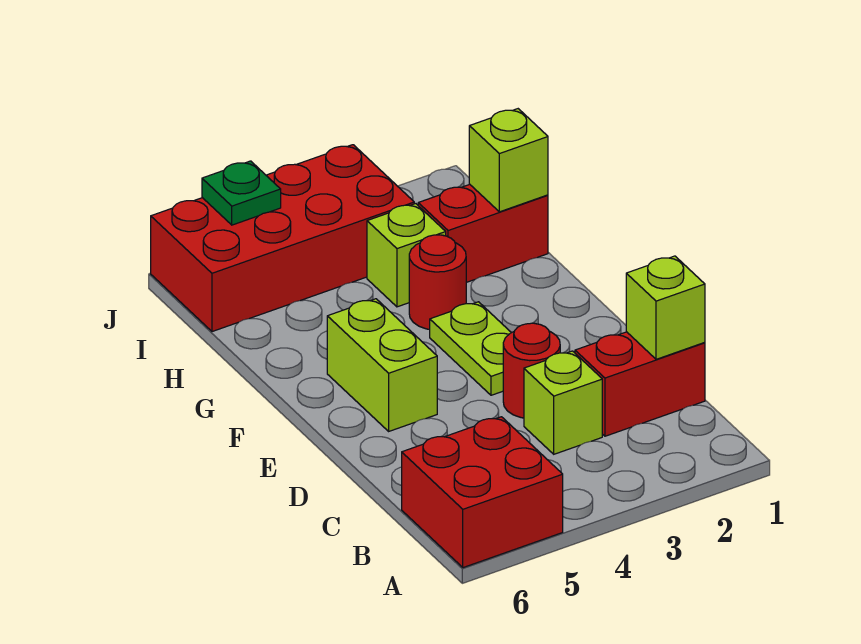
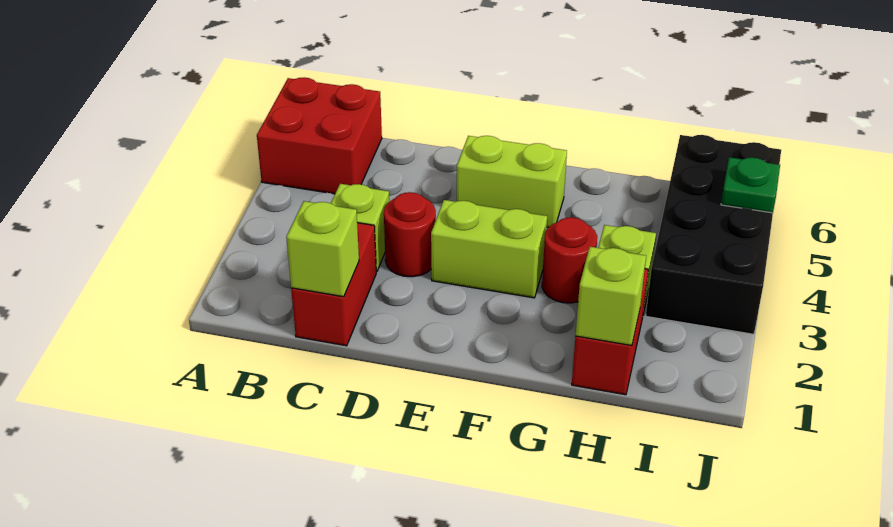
lime plate E3:F3 level 1 -> lime brick E3:F3 level 1
red brick I3:J6 level 1 -> black brick I3:J6 level 1

